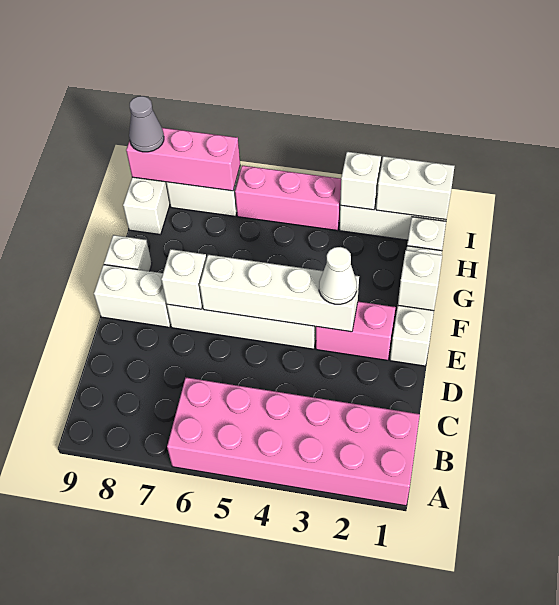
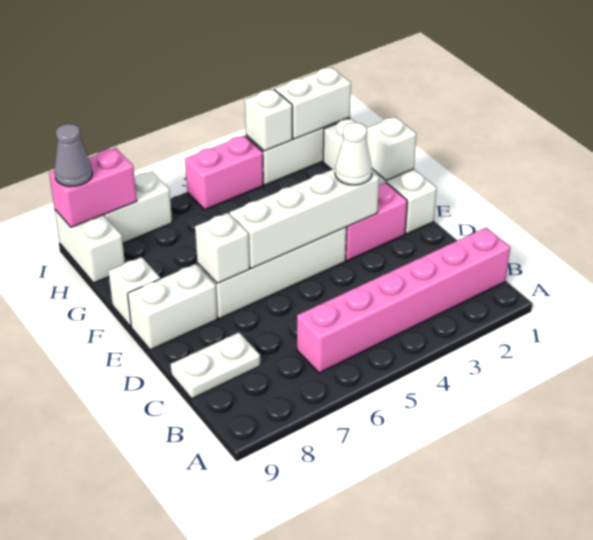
pink brick A1:B6 level 1 -> pink brick B1:B6 level 1
none -> white plate C8:C9 level 1
pink brick I4:I6 level 1 -> pink brick I4:I5 level 1
pink brick I7:I9 level 2 -> pink brick I8:I9 level 2

